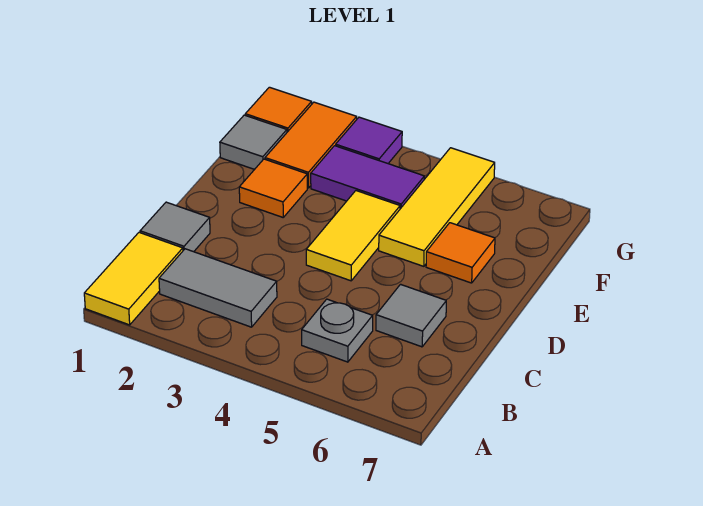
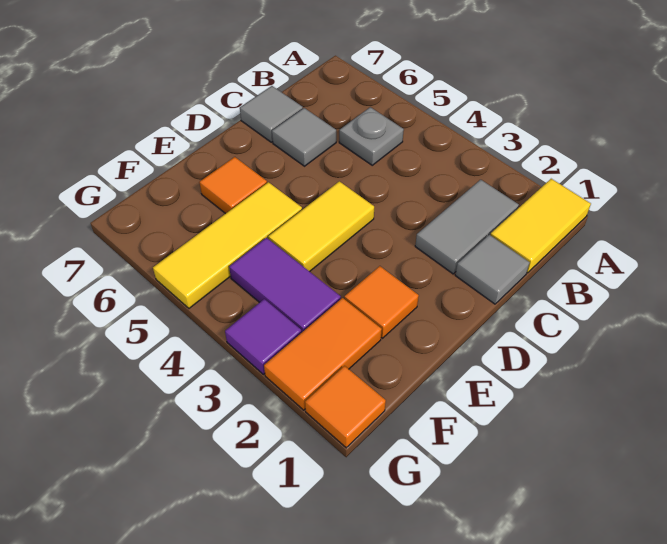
grey tile B2:B3 level 1 -> grey tile B2:C2 level 1
grey tile F1 level 1 -> grey tile C7 level 1

